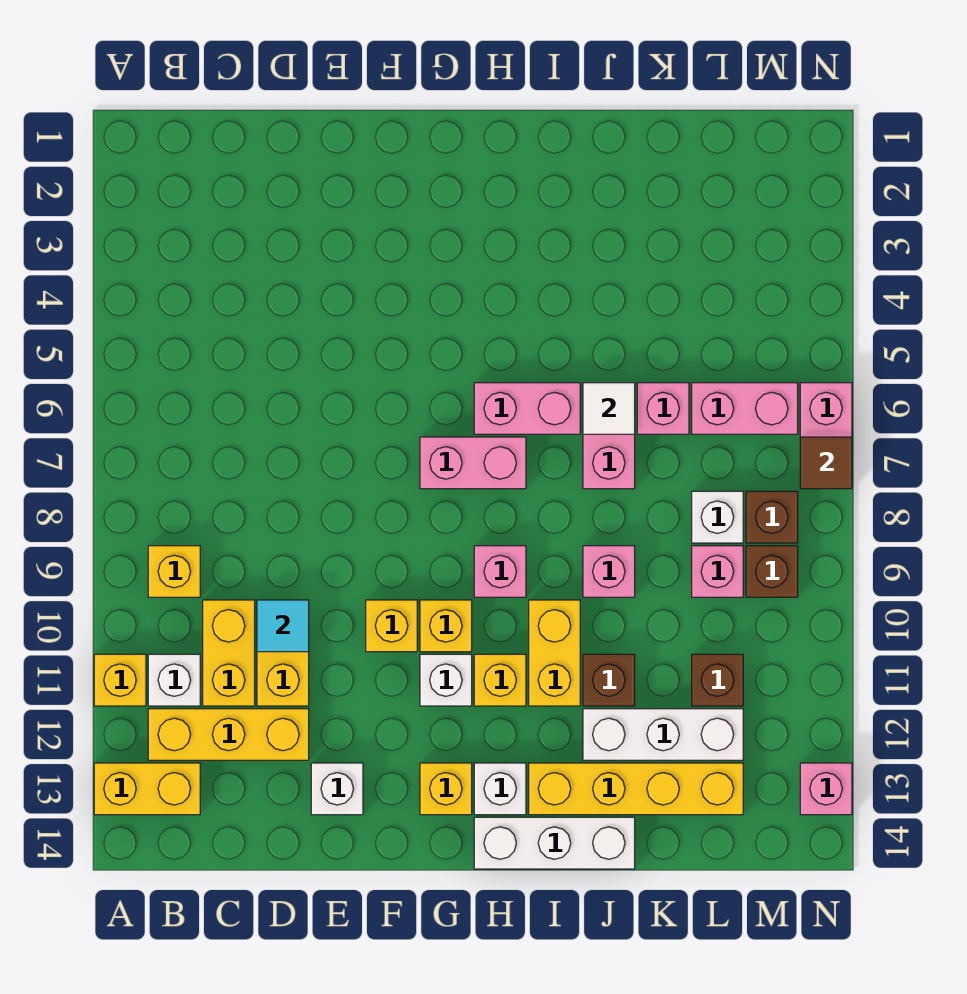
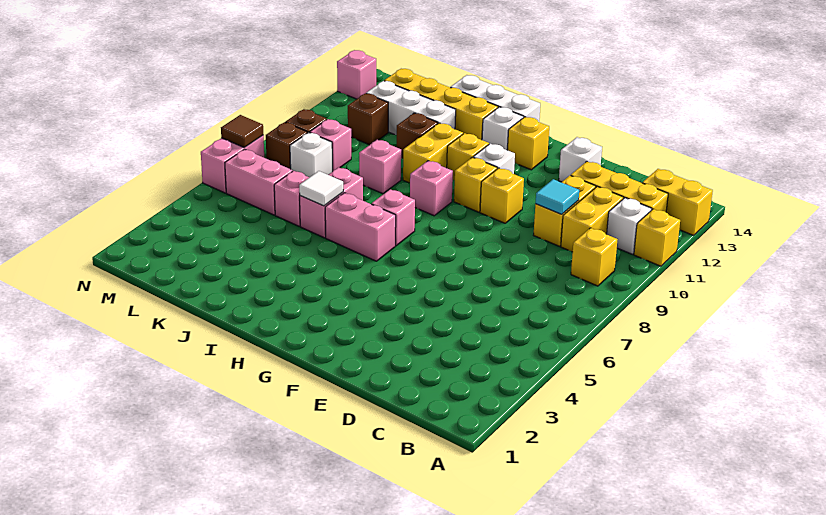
pink brick G7:H7 level 1 -> pink brick H7 level 1

